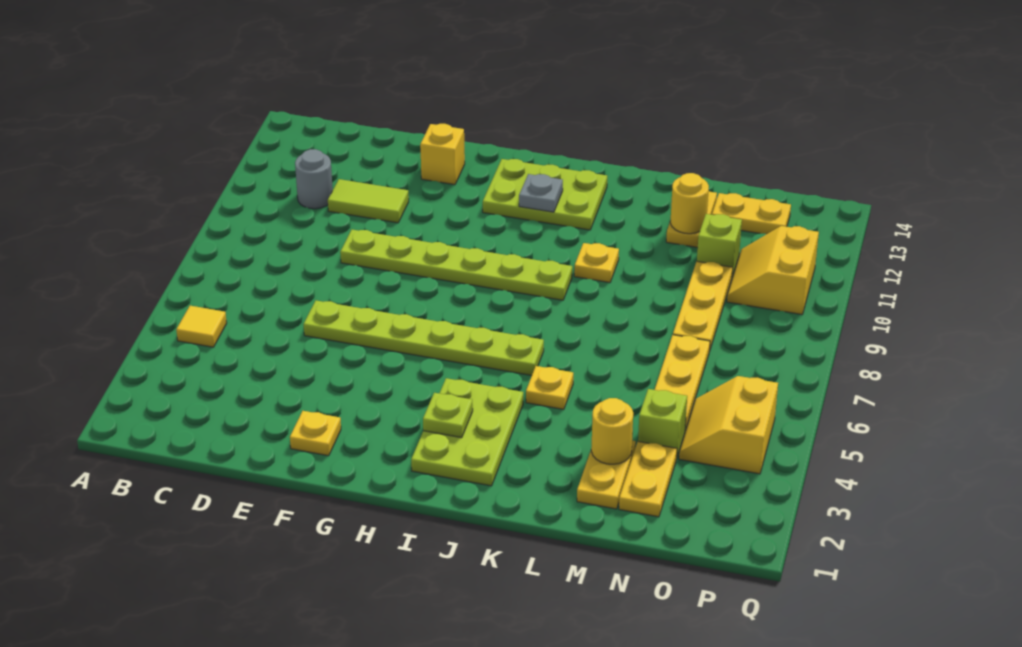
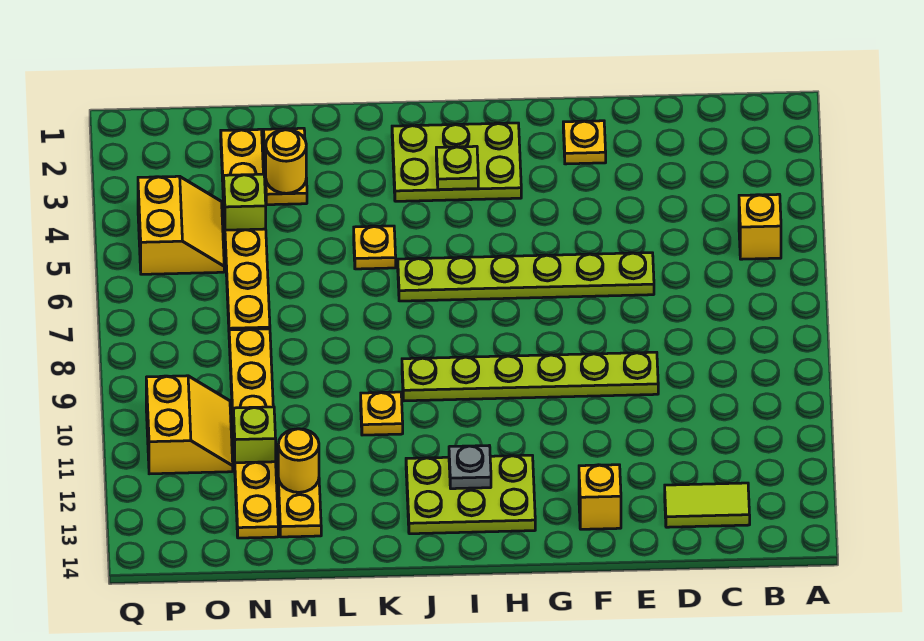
yellow tile B5 level 1 -> yellow brick B5 level 1
grey round brick C11 level 1 -> none
lime tile D11:E11 level 1 -> lime tile C13:D13 level 1
lime plate I2:J4 level 1 -> lime plate H2:J3 level 1
yellow plate N13:O13 level 1 -> yellow plate N12:N13 level 1

